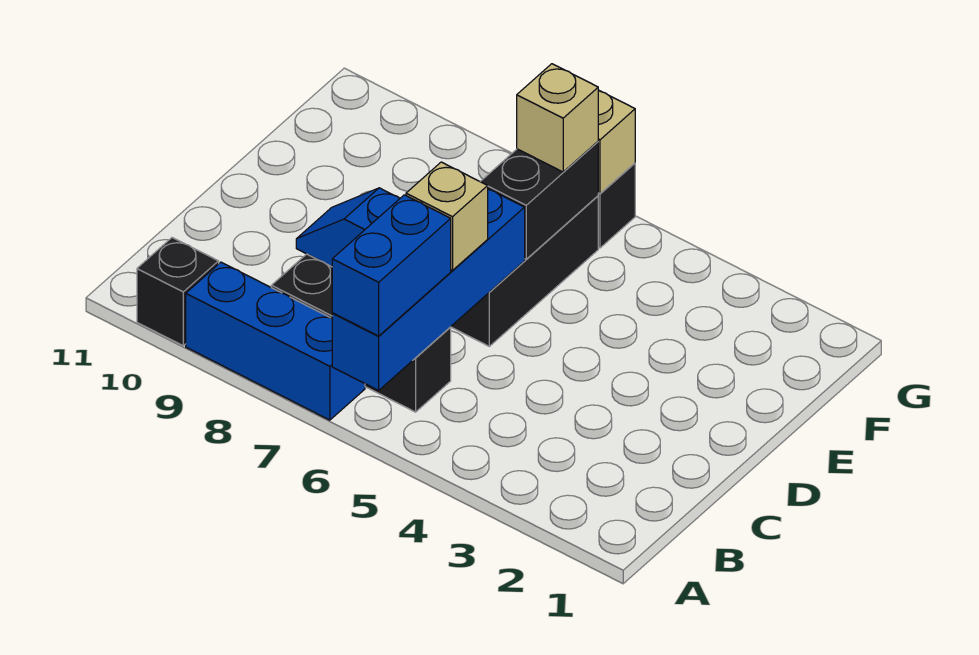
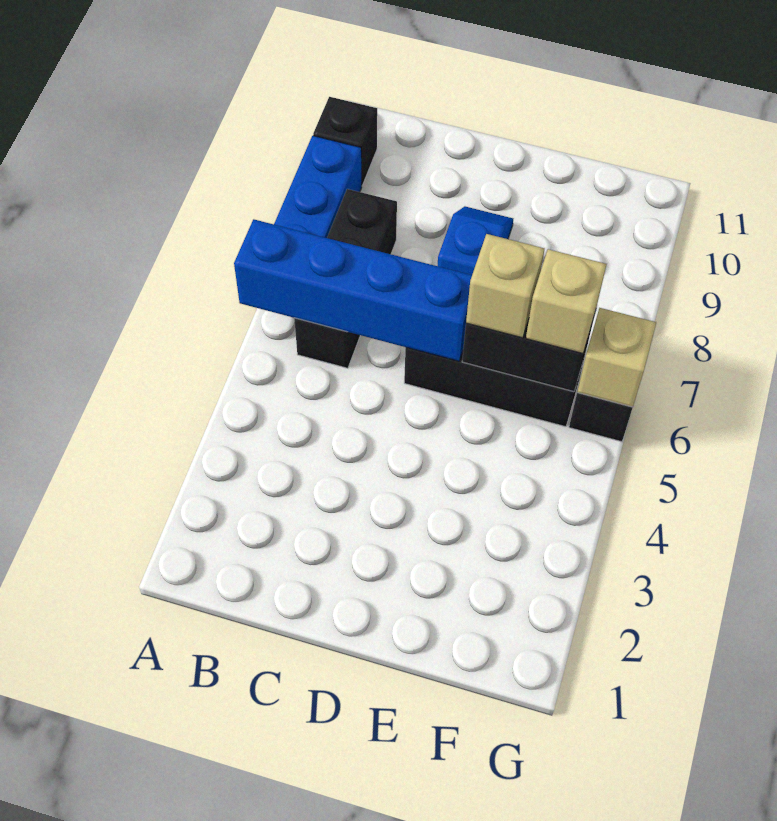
blue brick A6:B6 level 3 -> none
tan brick C6 level 3 -> tan brick E6 level 3

